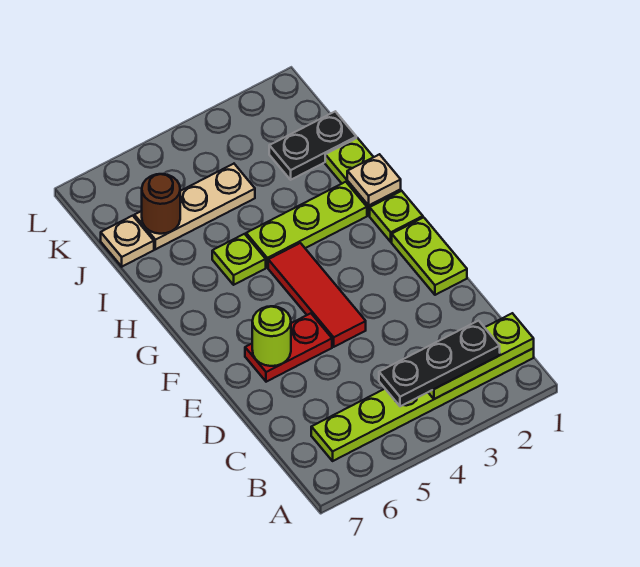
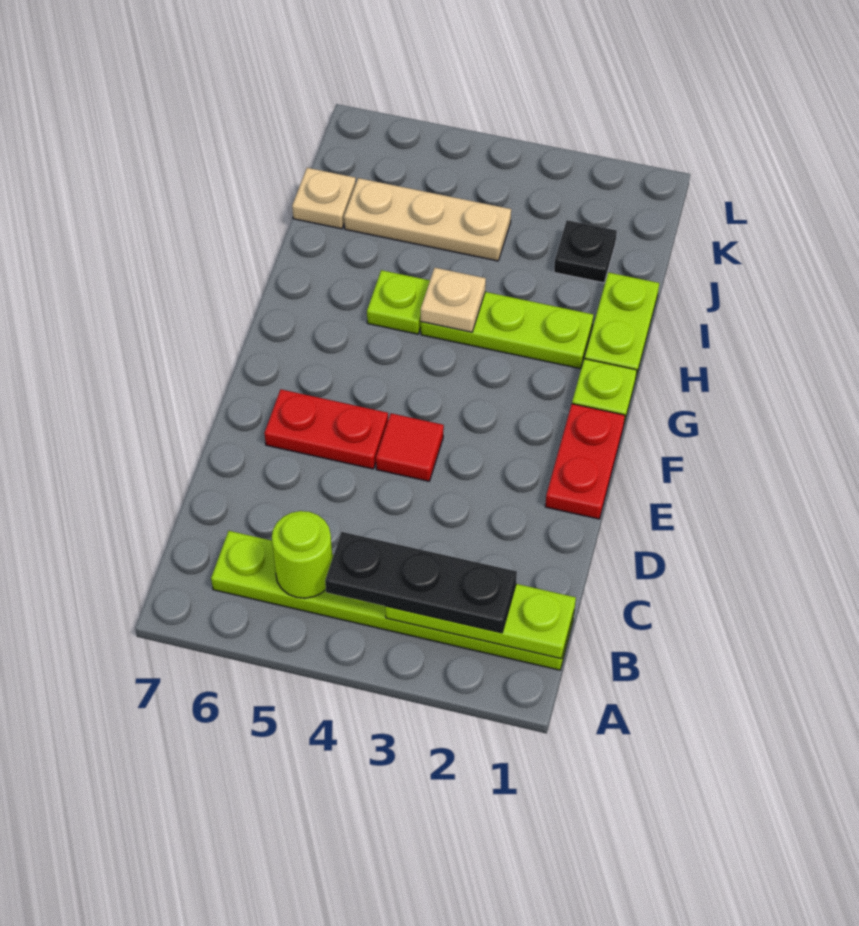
lime plate E1:F1 level 1 -> red plate E1:F1 level 1
red tile E4:G4 level 1 -> red tile E4 level 1
lime round brick E6 level 2 -> lime round brick B5 level 2
tan plate H1 level 2 -> tan plate H4 level 2
black plate J1:J2 level 1 -> black plate J2 level 1
brown round brick J6 level 2 -> none

